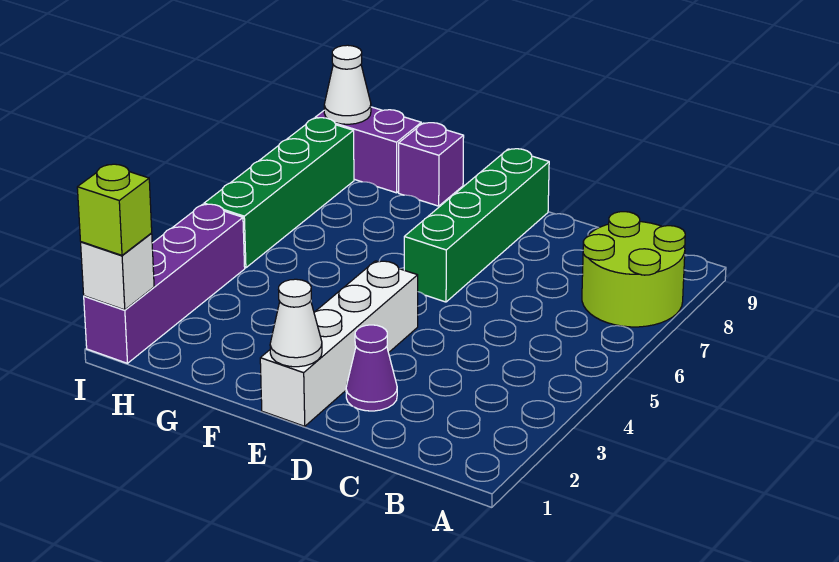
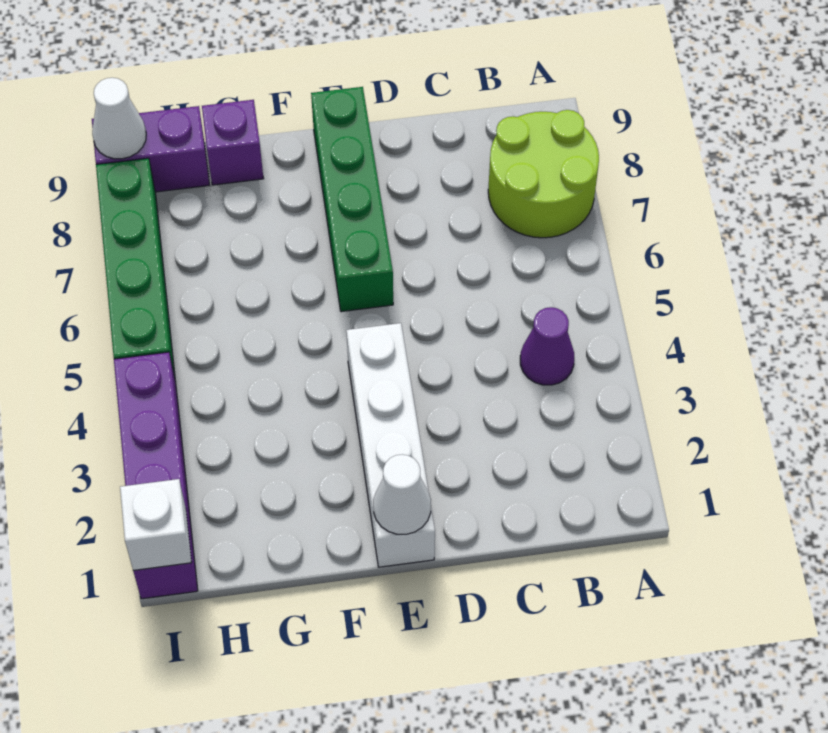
purple cone D2 level 1 -> purple cone B4 level 1
lime brick I1 level 3 -> none

